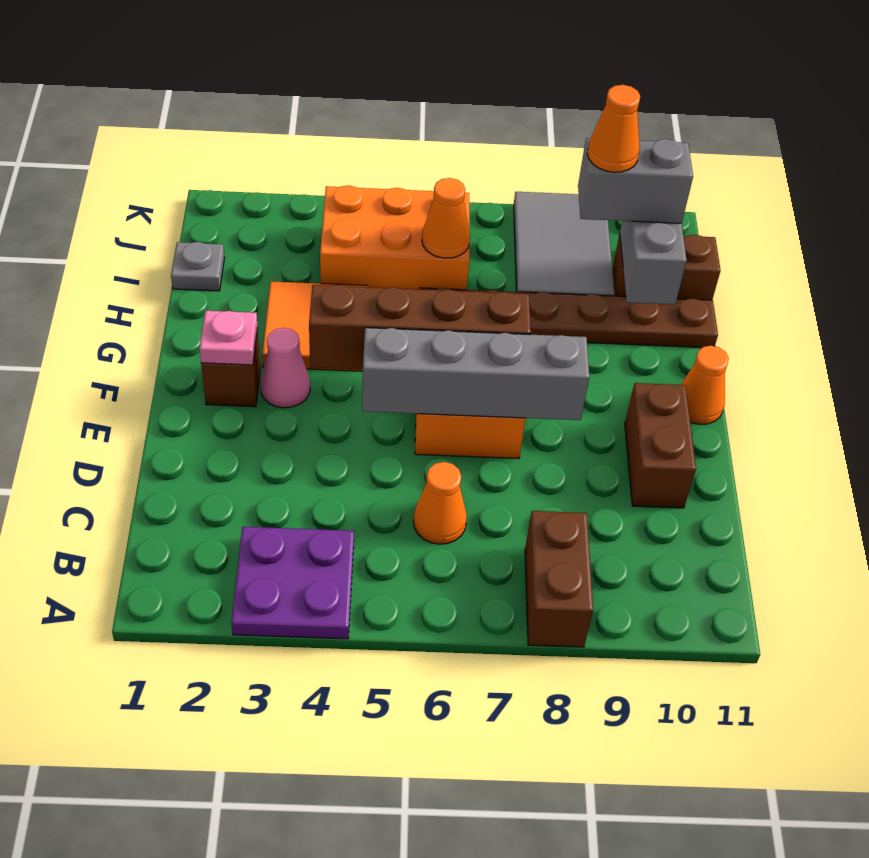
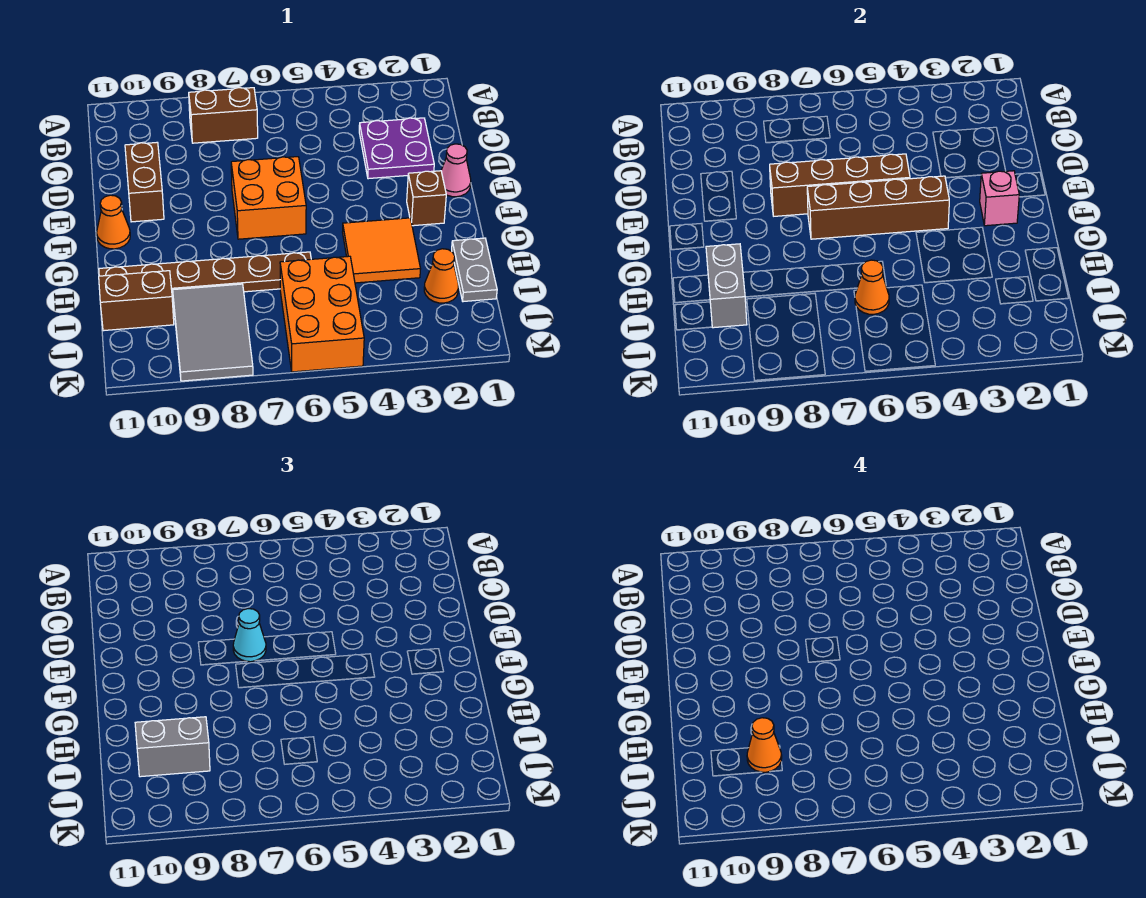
purple plate A3:B4 level 1 -> purple plate C2:D3 level 1
brown brick A8:B8 level 1 -> brown brick B7:B8 level 1
orange cone C6 level 1 -> orange cone I2 level 1
grey brick E5:E8 level 2 -> brown brick E5:E8 level 2
none -> cyan cone E7 level 3
pink plate F2 level 2 -> pink brick F2 level 2
pink cone F3 level 1 -> pink cone E1 level 1
grey plate I1 level 1 -> grey plate H1:I1 level 1
orange brick I4:J6 level 1 -> orange brick I5:K6 level 1

